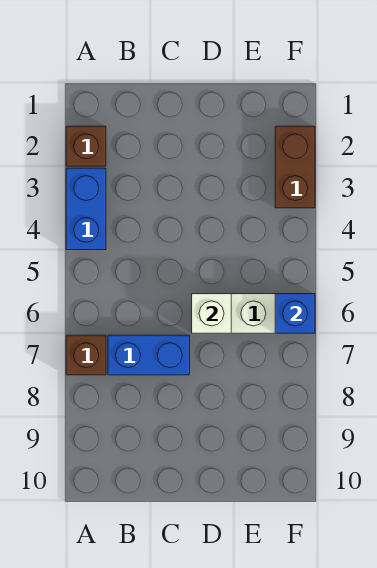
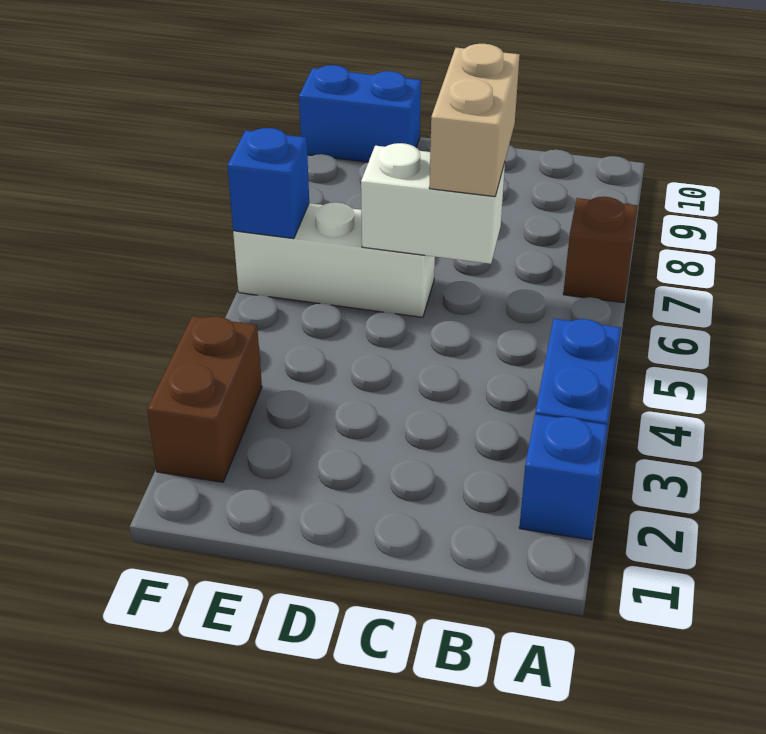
brown brick A2 level 1 -> blue brick A2 level 1
blue brick B7:C7 level 1 -> blue brick E10:F10 level 1
none -> tan brick C6:C7 level 3
white brick D6 level 2 -> white brick C6:D6 level 2

